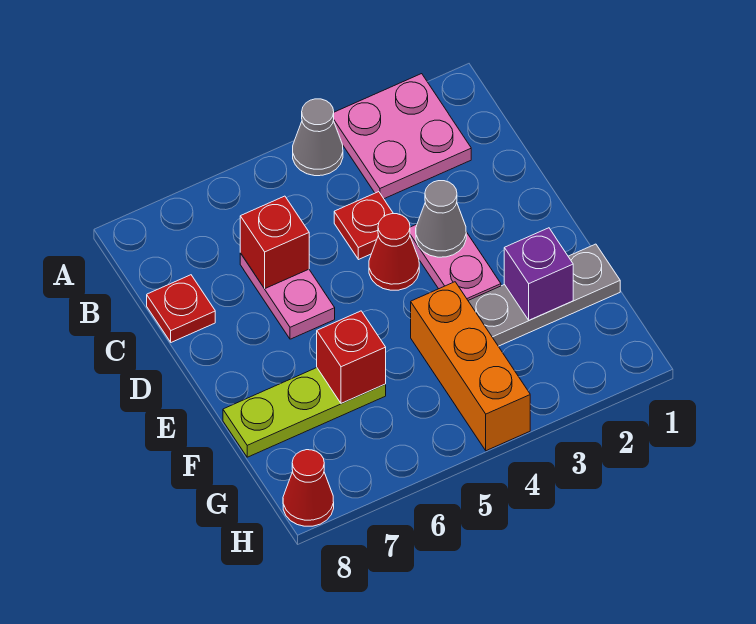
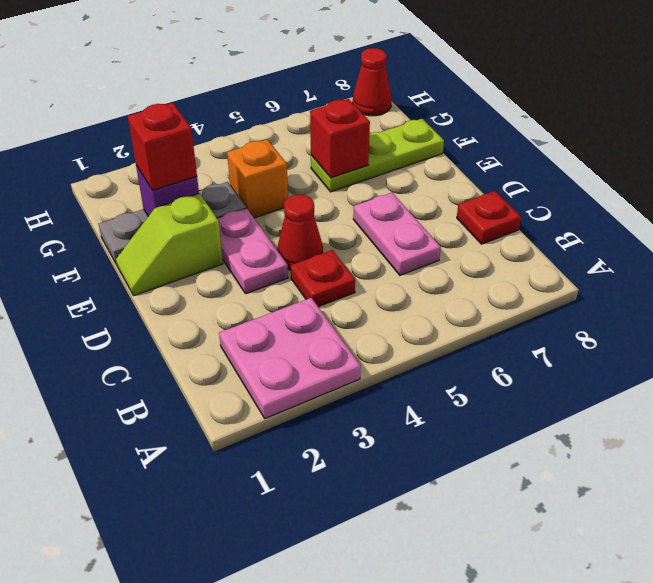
grey cone A4 level 1 -> none
red brick C6 level 2 -> red brick F2 level 3
grey cone D3 level 2 -> none
none -> lime slope E1:E2 level 1 top 2
orange brick F4:H4 level 1 -> orange brick F4 level 1

